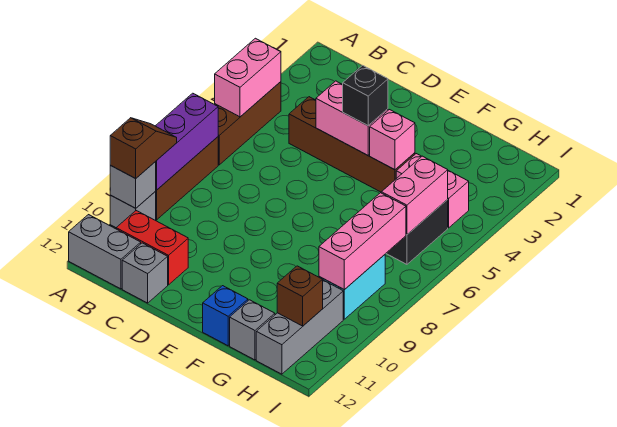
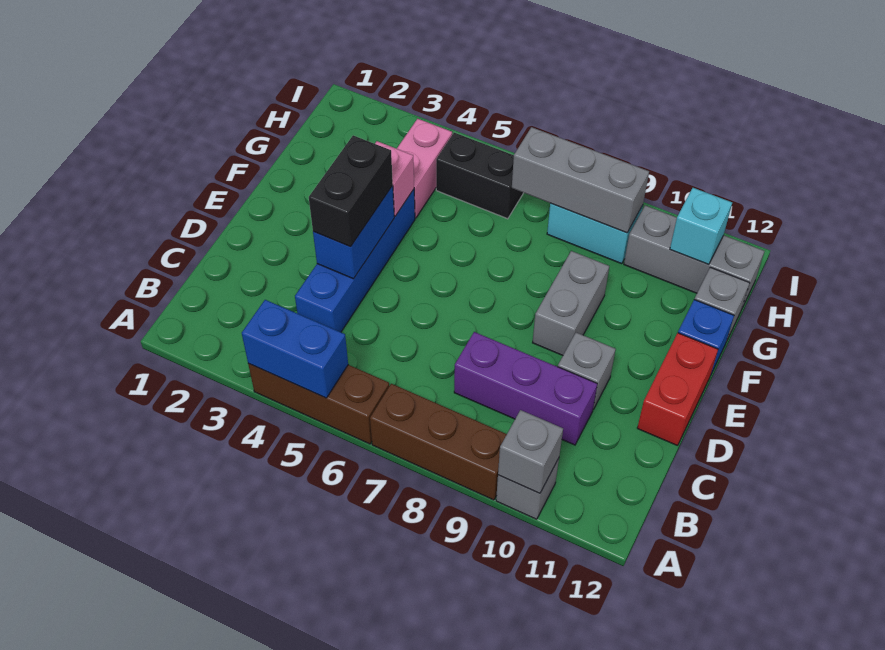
pink brick A4:A5 level 2 -> blue brick A4:A5 level 2
purple brick A7:A9 level 2 -> purple brick C8:C10 level 1
brown slope A9:A10 level 3 top 10 -> none
grey brick A12:B12 level 1 -> grey brick E9:F9 level 1
red brick B11:C11 level 1 -> red brick D12:E12 level 1
brown brick C4:F4 level 1 -> blue brick C4:F4 level 1
grey brick C12 level 1 -> grey brick D10 level 1
pink brick D4:E4 level 2 -> blue brick D4:E4 level 2
black brick E4 level 3 -> black brick D4:E4 level 3
pink brick H5:H6 level 2 -> none
pink brick H7:H9 level 2 -> grey brick H7:H9 level 2
brown brick H11 level 2 -> cyan brick H11 level 2

